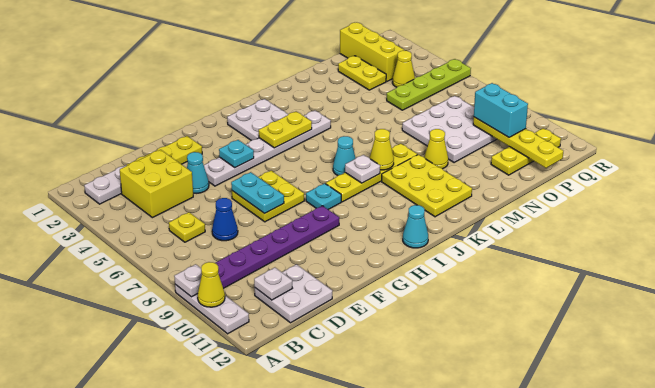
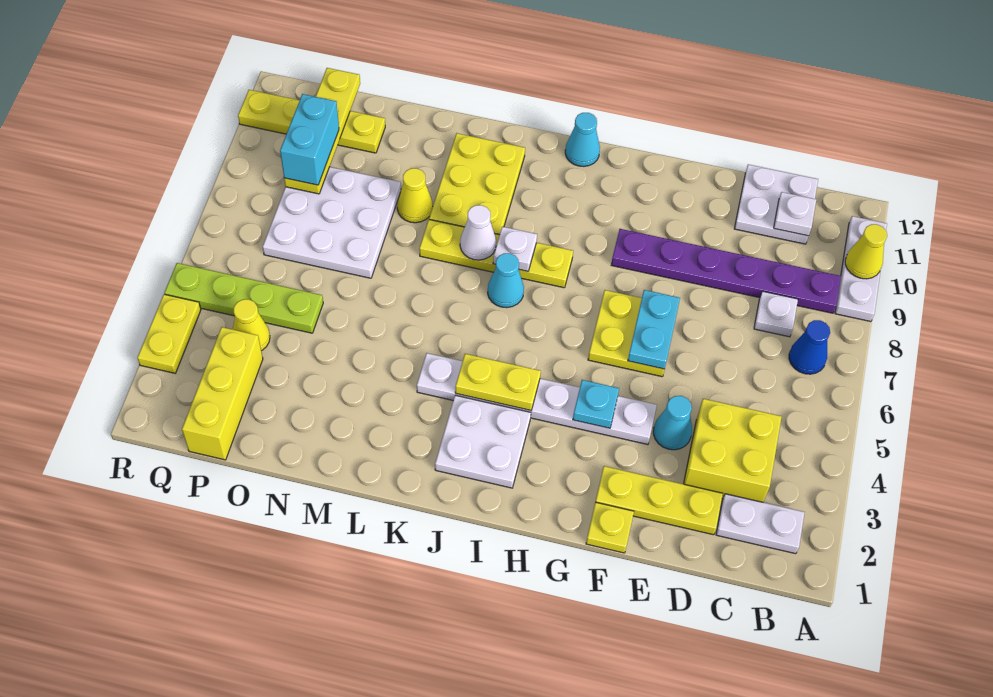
white plate A9 level 2 -> white plate C8 level 1
yellow plate C6 level 1 -> yellow plate F1 level 1
blue cone D7 level 1 -> blue cone B7 level 1
cyan plate H8 level 1 -> none
yellow cone K8 level 2 -> white cone K8 level 2
yellow plate O2:O3 level 1 -> yellow plate R3:R4 level 1
yellow plate O11:Q11 level 1 -> yellow plate O11:R11 level 1

